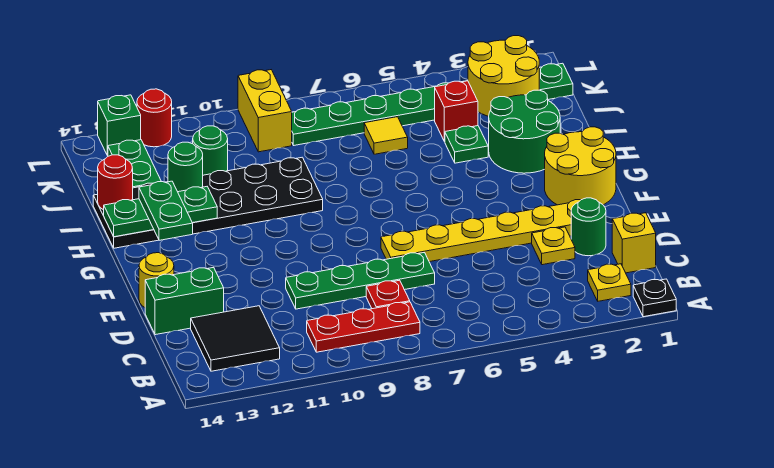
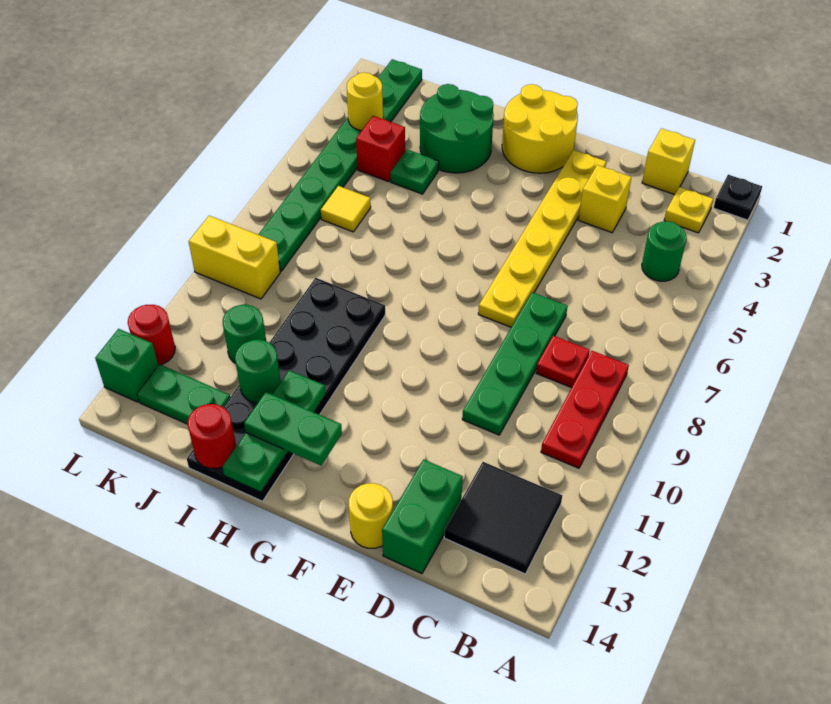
green round brick D2 level 1 -> green round brick B4 level 1
yellow plate D3 level 1 -> yellow brick D3 level 1
yellow round brick J2:K3 level 2 -> yellow round brick K3 level 2

